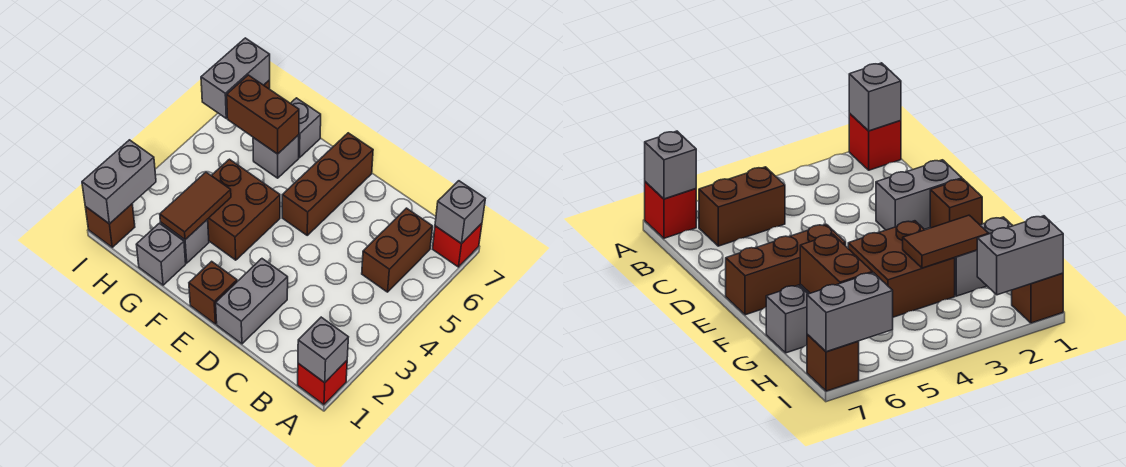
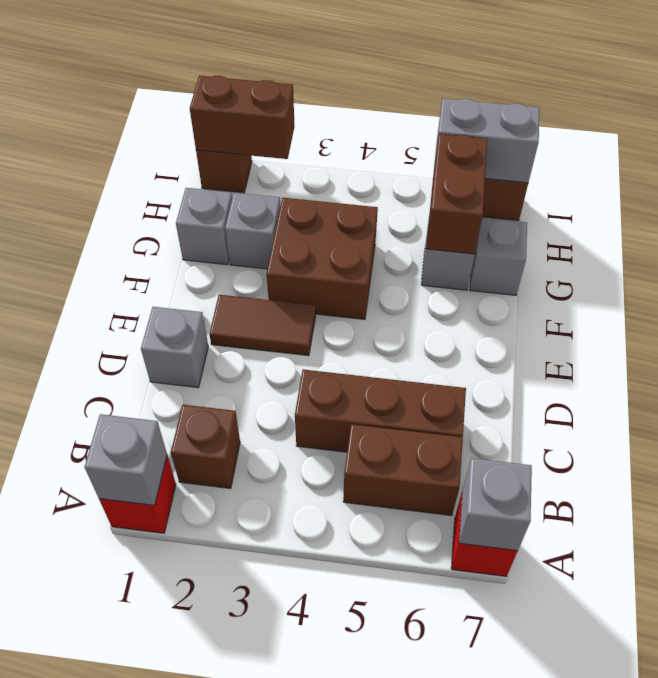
grey brick D1:D2 level 1 -> grey brick D1 level 1
brown brick E1 level 1 -> brown brick B2 level 1
brown brick E5:E7 level 1 -> brown brick C4:C6 level 1
brown tile G2:G3 level 2 -> brown tile E2:E3 level 1
grey brick I1:I2 level 2 -> brown brick I1:I2 level 2

